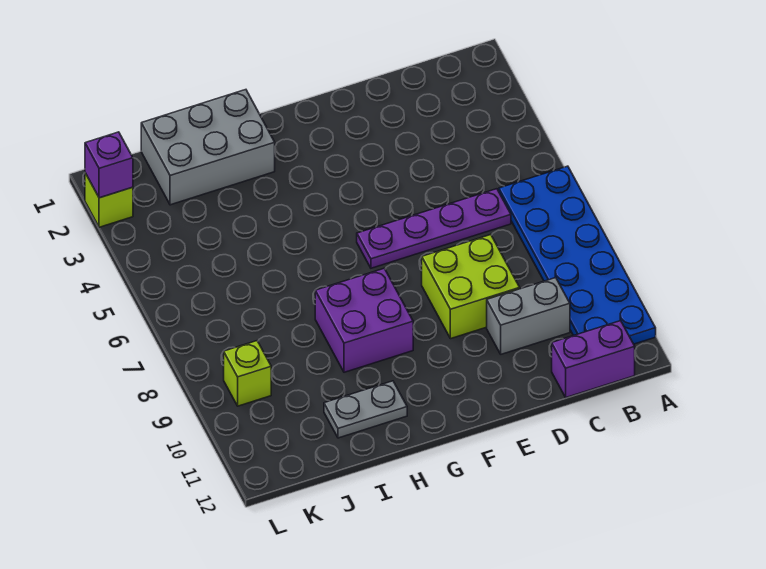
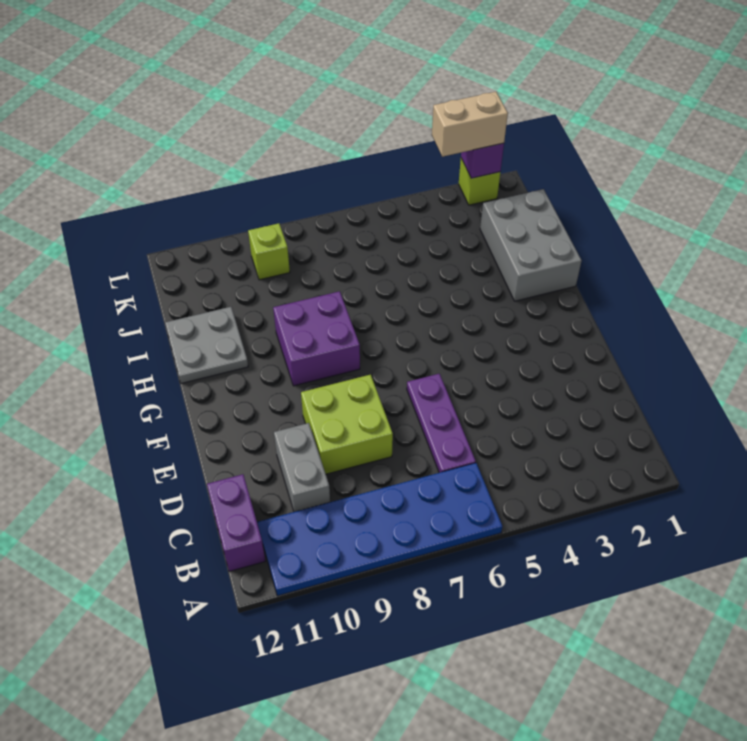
purple plate C6:F6 level 1 -> purple plate C6:E6 level 1
grey plate H11:I11 level 1 -> grey plate H11:I12 level 1
none -> tan brick L2:L3 level 3

